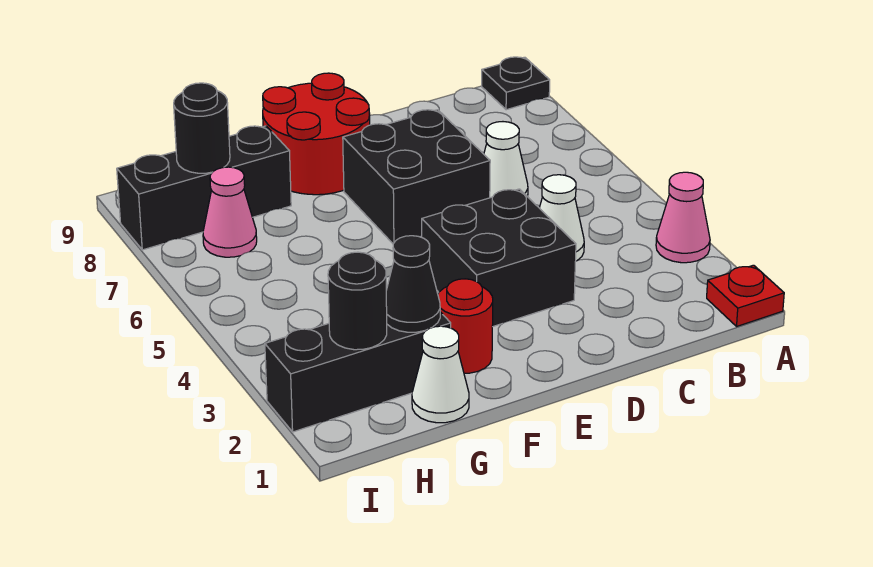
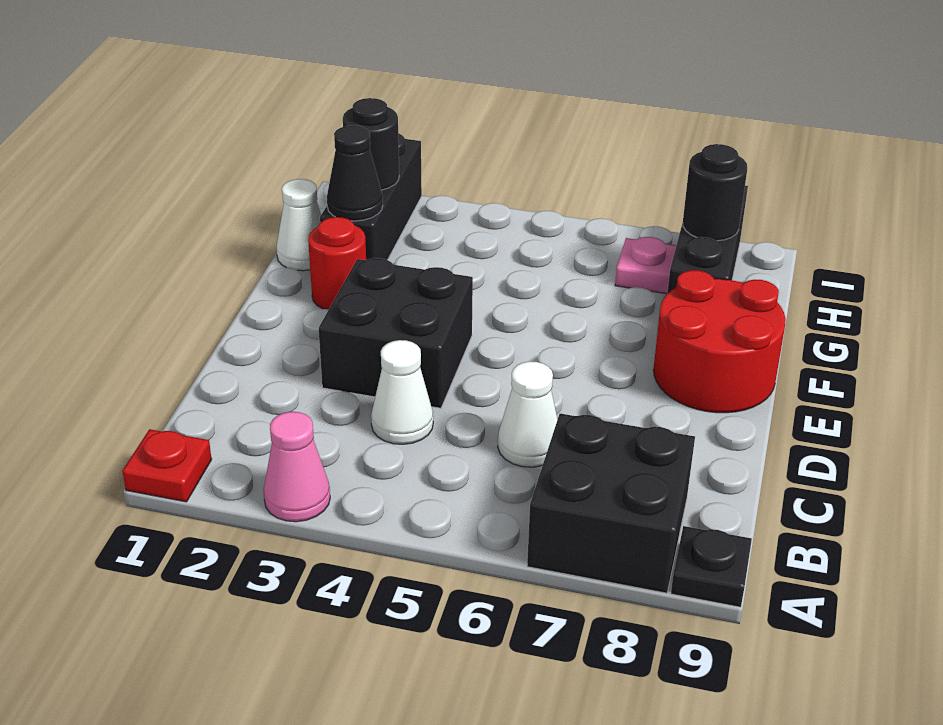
black brick D6:E7 level 1 -> black brick A7:B8 level 1
pink cone H7 level 1 -> pink plate H7 level 1

